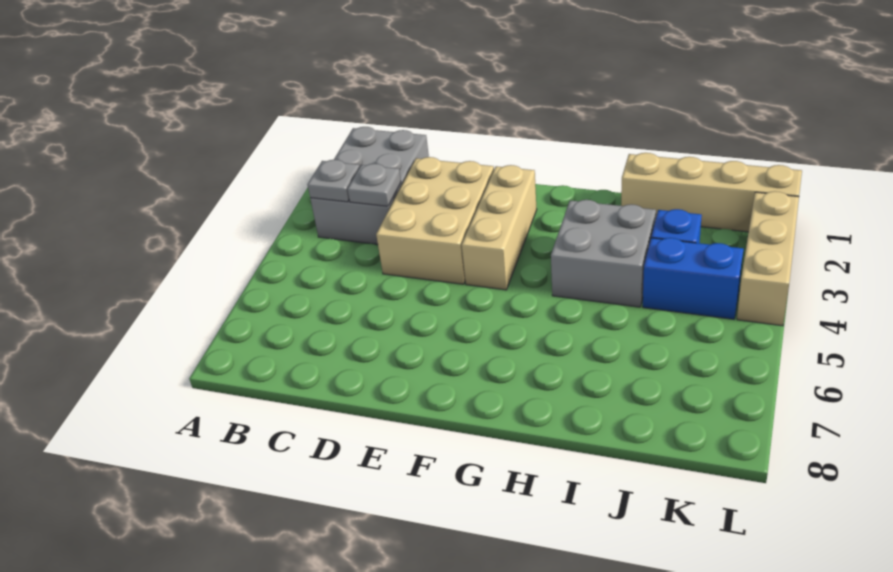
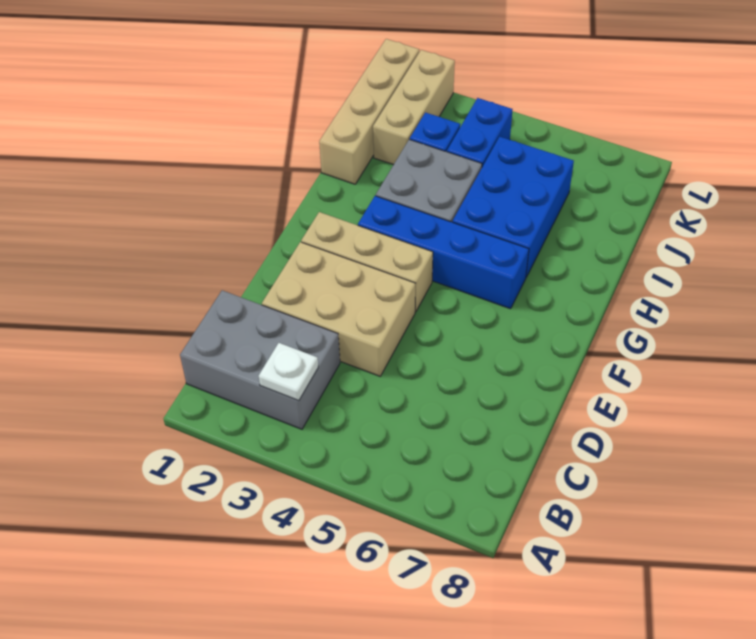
grey plate B3 level 2 -> white plate B3 level 2
grey plate C3 level 2 -> none
none -> blue brick G3:G6 level 1
none -> blue brick H5:J6 level 1
tan brick L2:L4 level 1 -> tan brick J2:L2 level 1

